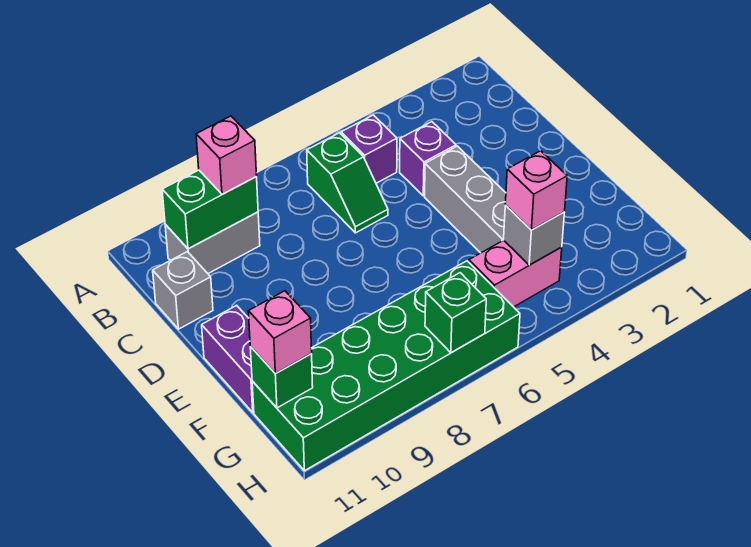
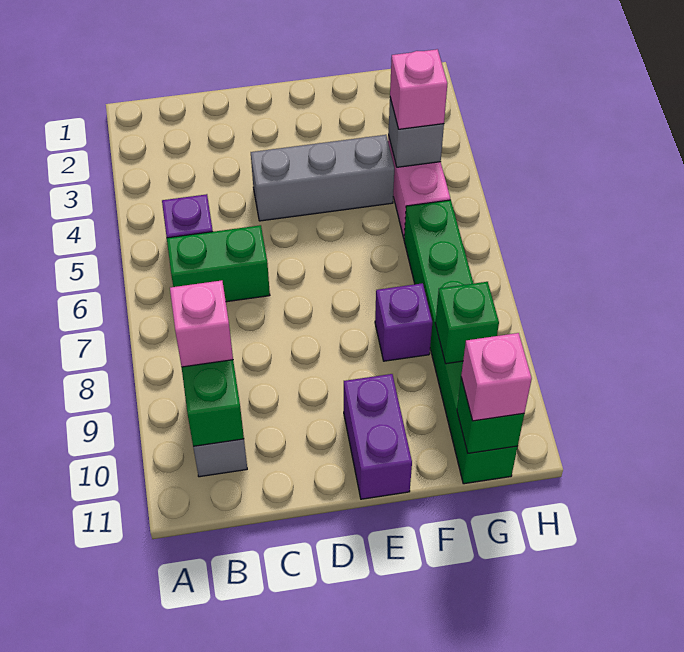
green slope B6:C6 level 1 top B -> green brick B6:C6 level 1
purple brick C4 level 1 -> purple brick F8 level 1
grey brick C11 level 1 -> none
purple brick E11:F11 level 1 -> purple brick E10:E11 level 1
green brick G6:H11 level 1 -> green brick G6:G11 level 1
green brick H7 level 2 -> green brick G9 level 2

